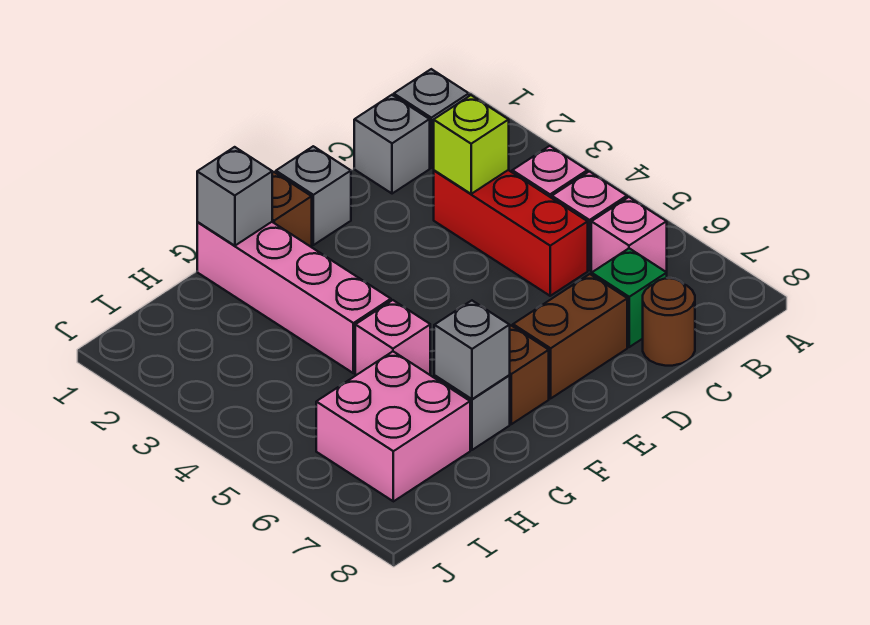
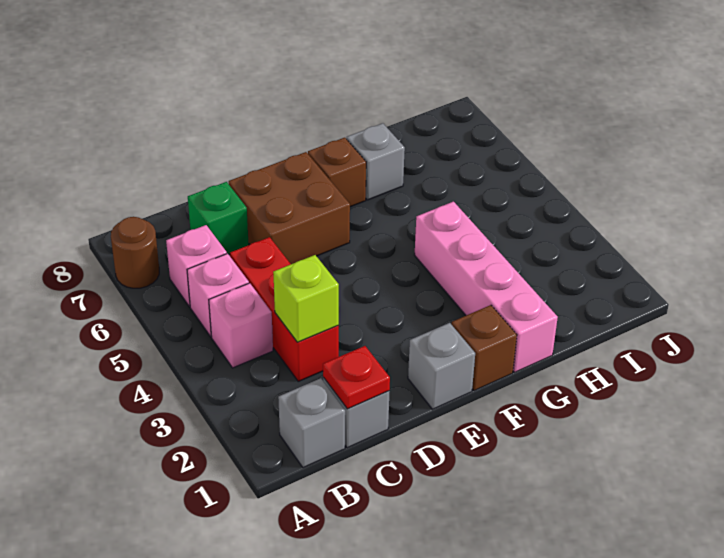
none -> red plate C1 level 2
brown round brick C8 level 1 -> brown round brick A7 level 1
brown brick D7:E7 level 1 -> brown brick D6:E7 level 1
grey brick G1 level 2 -> none
pink brick G5 level 1 -> none
grey brick G7 level 2 -> none
pink brick H6:I7 level 1 -> none

